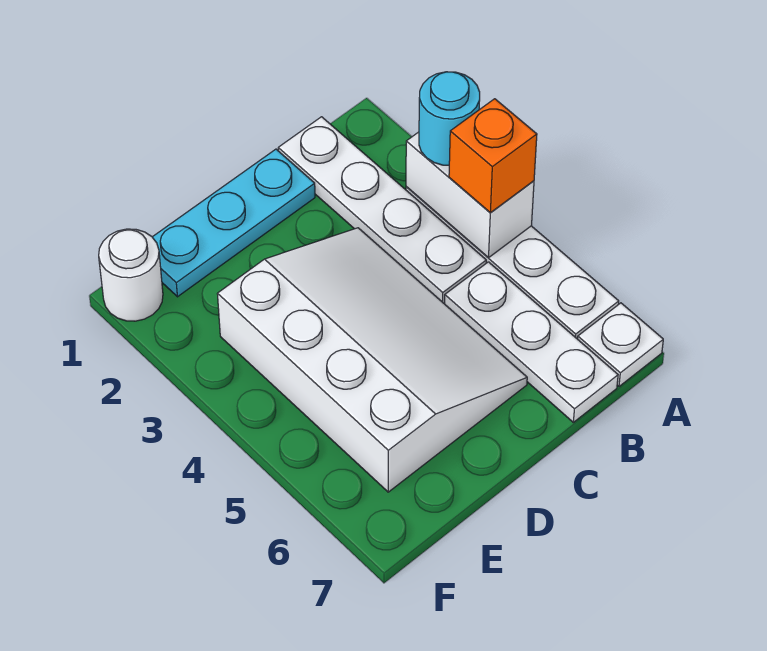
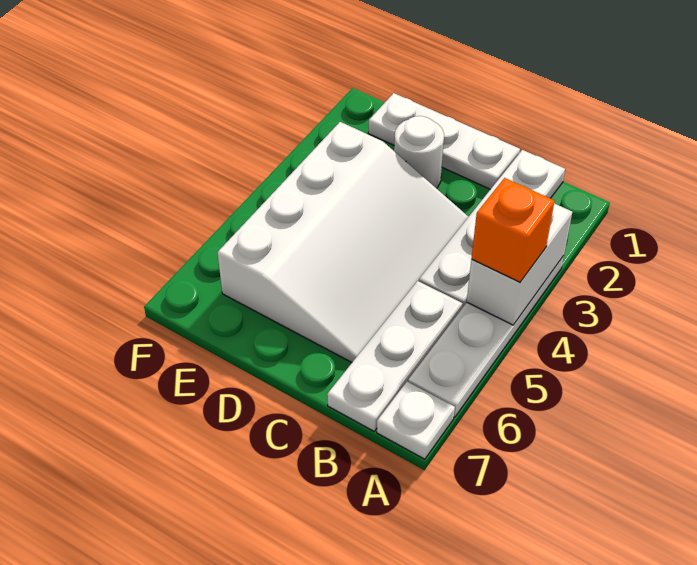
cyan round brick A3 level 3 -> none
cyan plate C1:E1 level 1 -> white plate C1:E1 level 1
white round brick F1 level 1 -> white round brick D2 level 1

